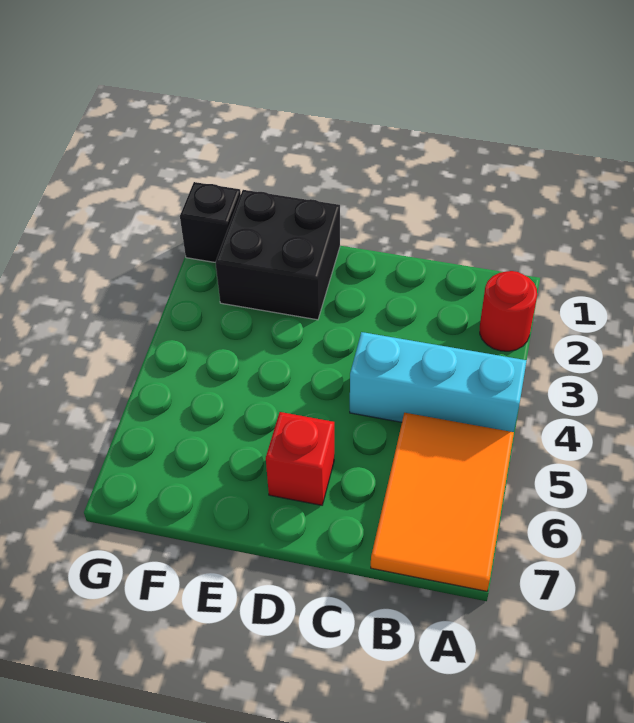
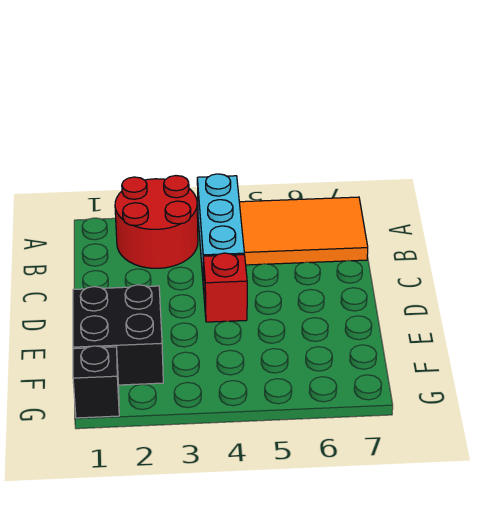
red round brick A2 level 1 -> red round brick A2:B3 level 1
red brick D6 level 1 -> red brick D4 level 1

